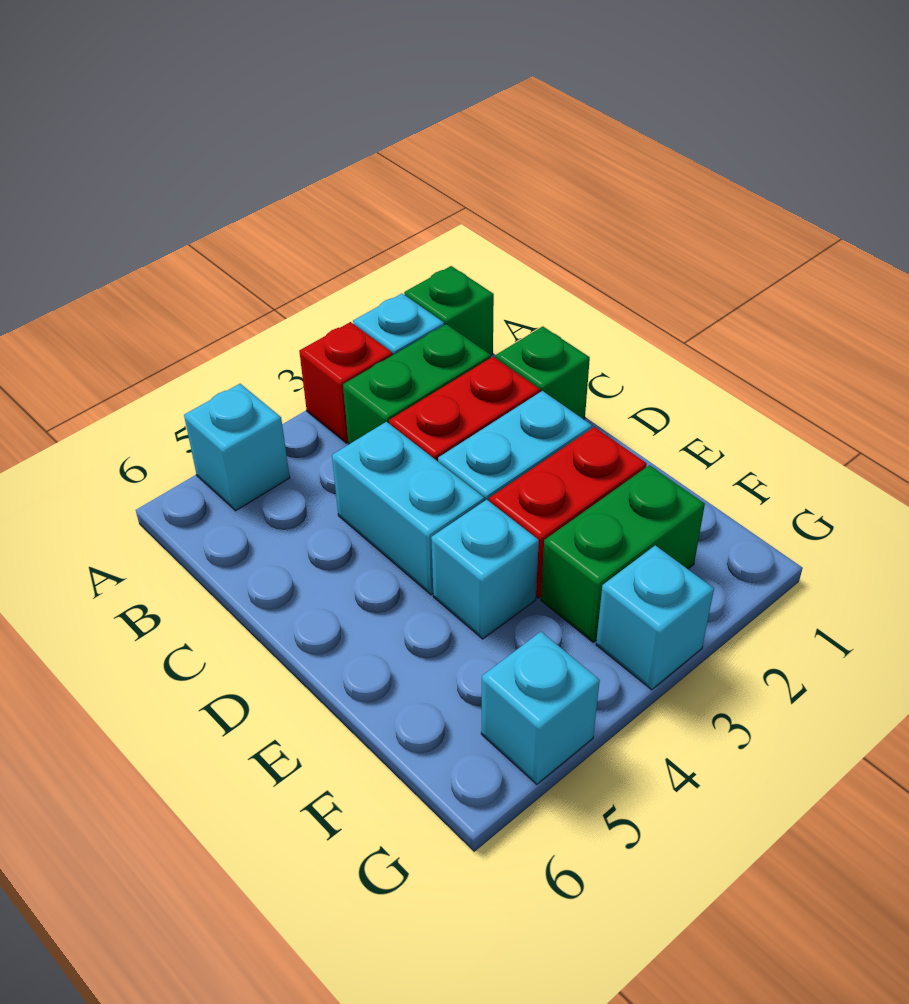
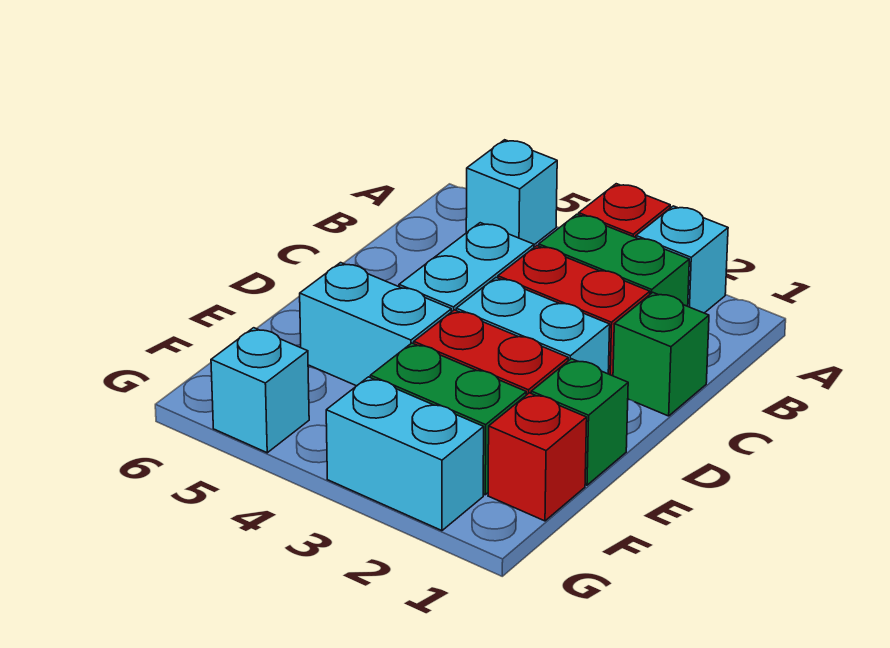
green brick A1 level 1 -> green brick E1 level 1
cyan brick E4 level 1 -> cyan brick E4:E5 level 1
none -> red brick F1 level 1
cyan brick G3 level 1 -> cyan brick G2:G3 level 1

